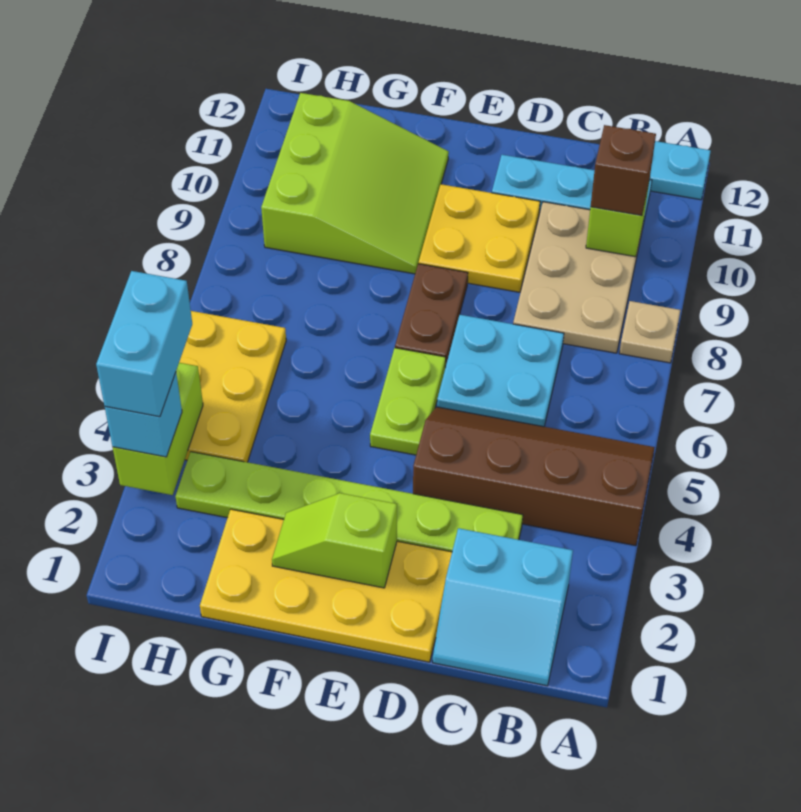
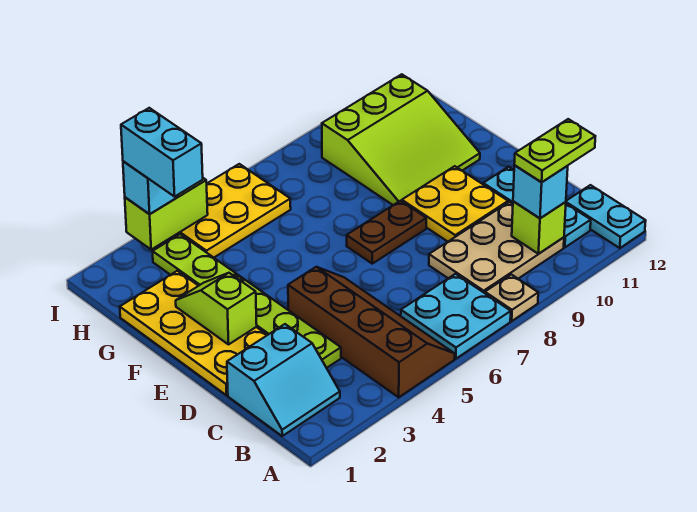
cyan slope B1:C2 level 1 top 2 -> cyan slope B1:C2 level 1 top C
brown brick B10 level 3 -> cyan brick B10 level 3
cyan plate C6:D7 level 1 -> cyan plate A6:B7 level 1
lime plate E5:E6 level 1 -> lime plate B10:B11 level 4
cyan brick I3:I4 level 4 -> cyan brick H3:I3 level 4

